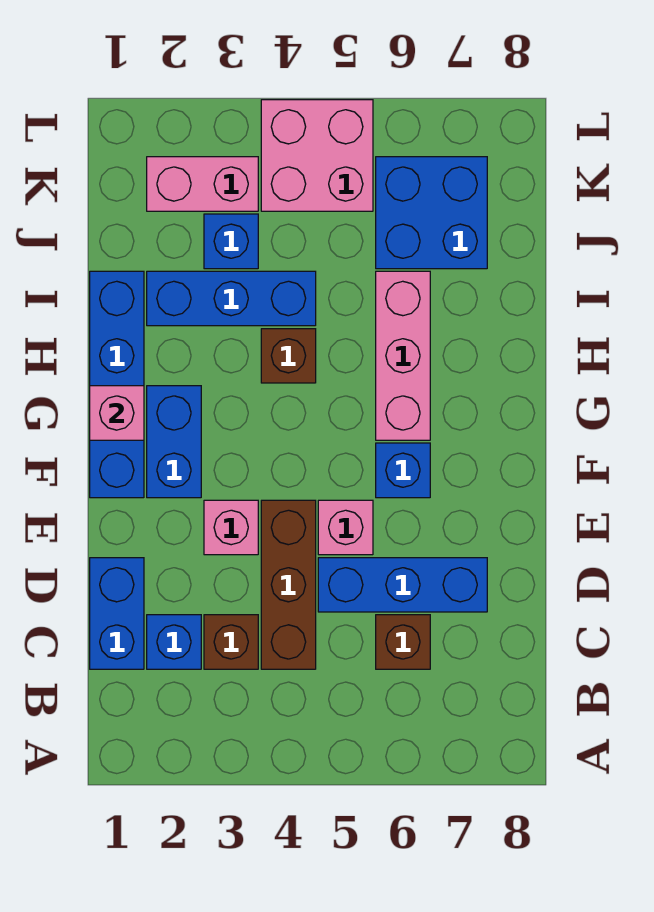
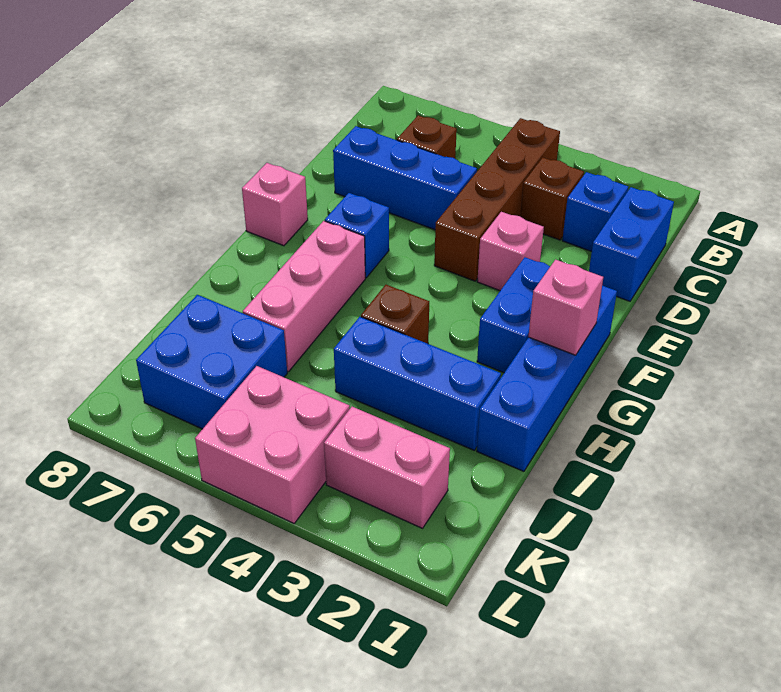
brown brick C4:E4 level 1 -> brown brick B4:E4 level 1
pink brick E5 level 1 -> pink brick F8 level 1
blue brick J3 level 1 -> none

